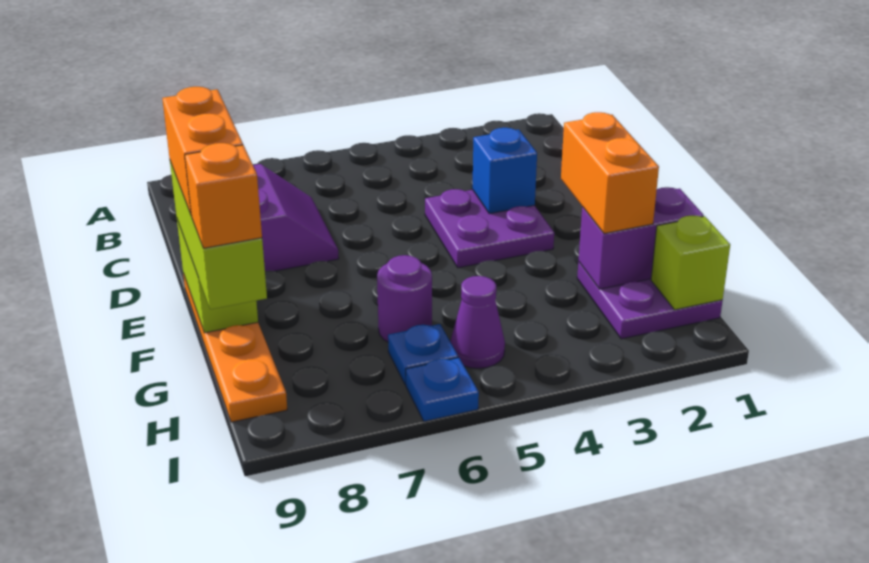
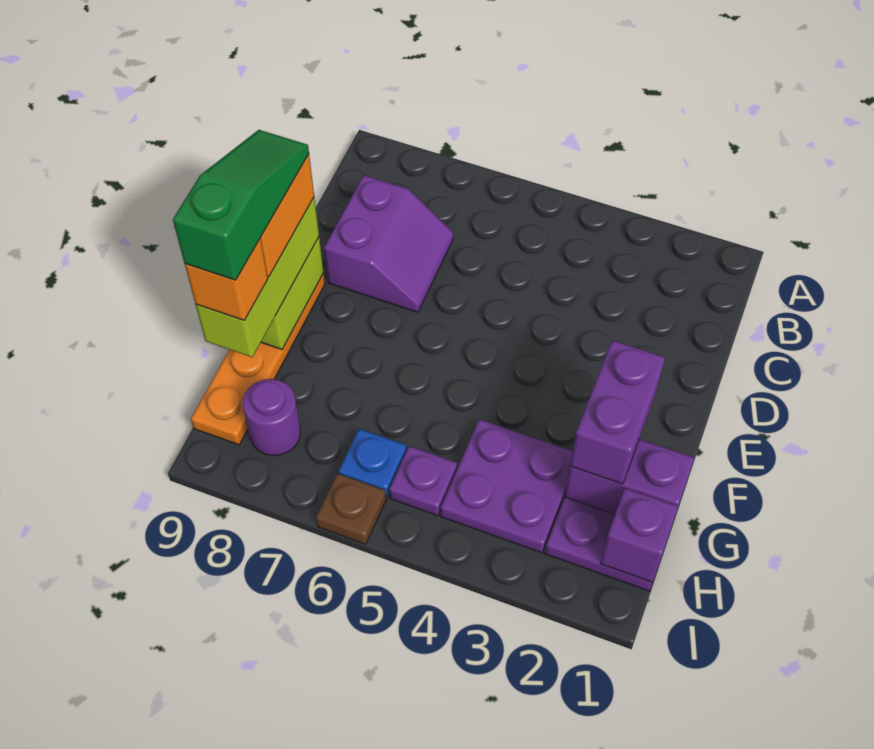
purple plate D3:E4 level 1 -> purple plate G3:H4 level 1
blue brick D3 level 2 -> none
none -> green slope E9:G9 level 5 top G
orange brick F2:G2 level 3 -> purple brick F2:G2 level 3
purple round brick G6 level 1 -> purple round brick H8 level 1
lime brick H1 level 2 -> purple brick H1 level 2
purple cone H5 level 1 -> purple plate H5 level 1
blue plate I6 level 1 -> brown plate I6 level 1

